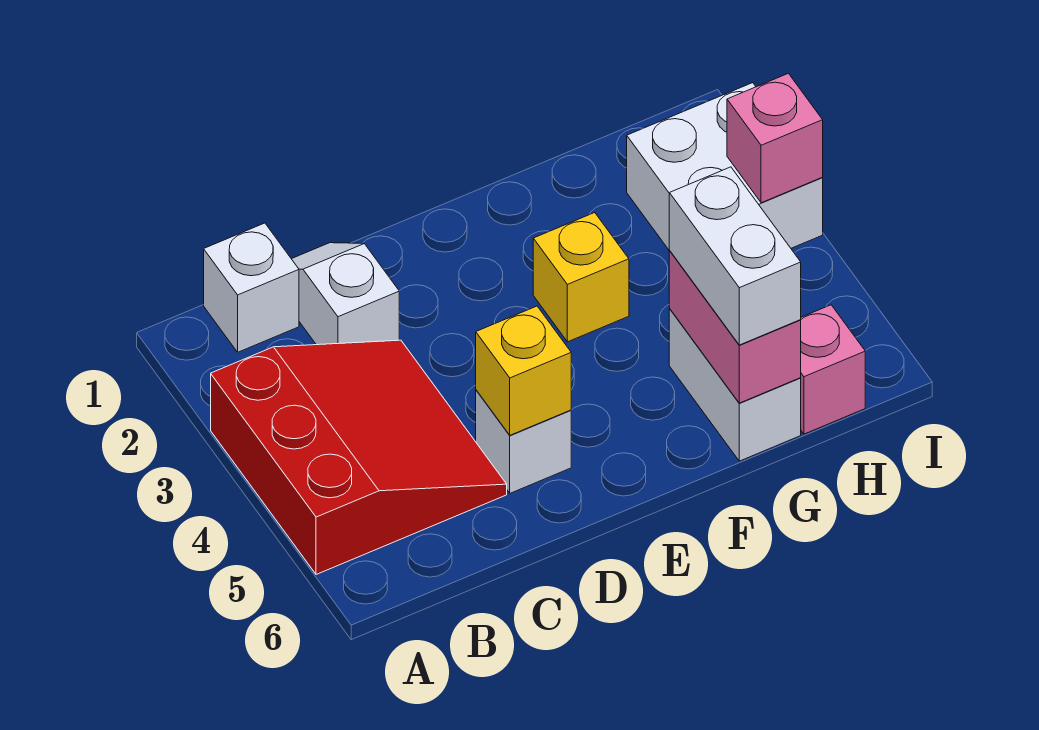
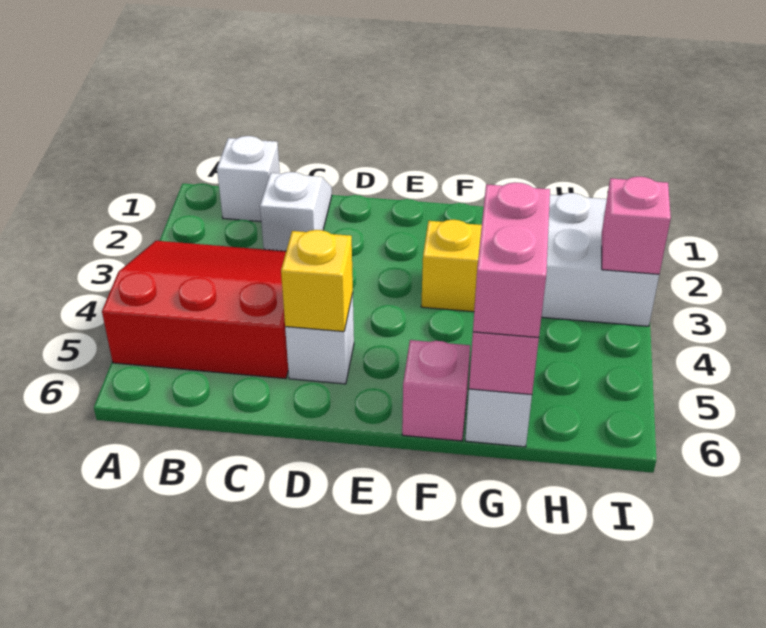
red slope A3:C5 level 1 top A -> red slope A3:C5 level 1 top 5
white brick G5:G6 level 3 -> pink brick G5:G6 level 3
pink brick H6 level 1 -> pink brick F6 level 1

